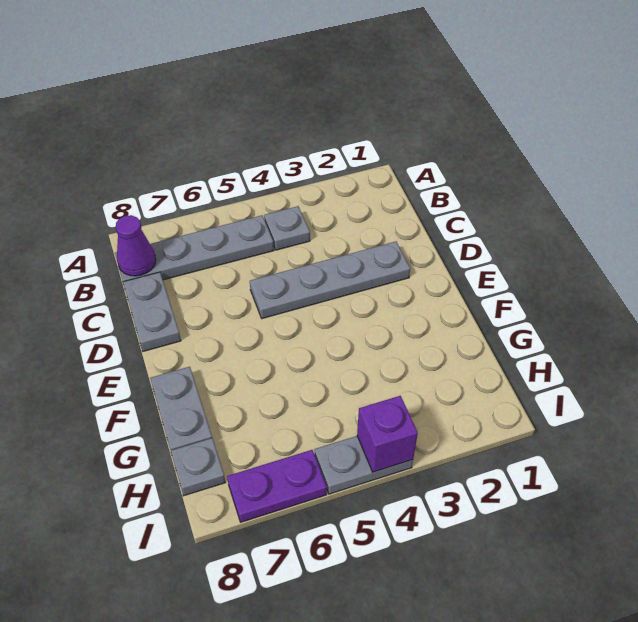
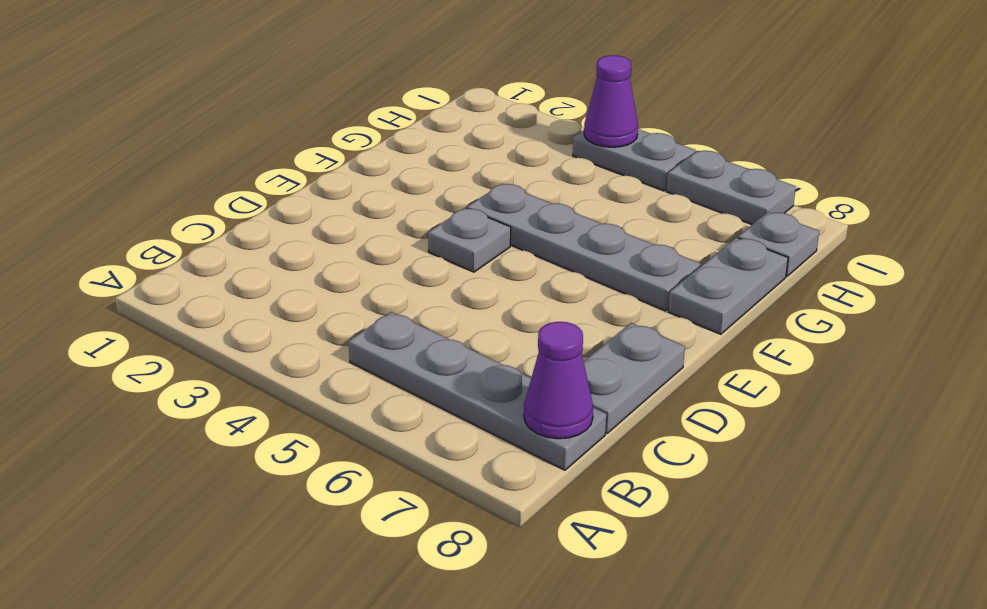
grey plate B4 level 1 -> grey plate E4 level 1
grey plate D2:D5 level 1 -> grey plate F4:F7 level 1
purple brick I4 level 2 -> purple cone I4 level 2
purple plate I6:I7 level 1 -> grey plate I6:I7 level 1

